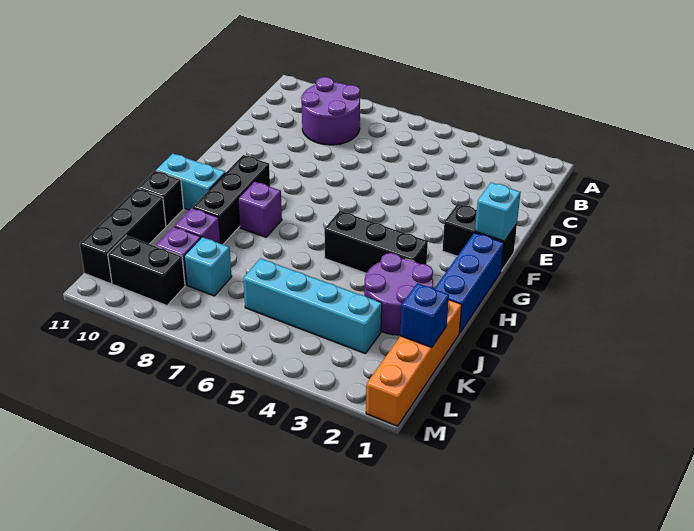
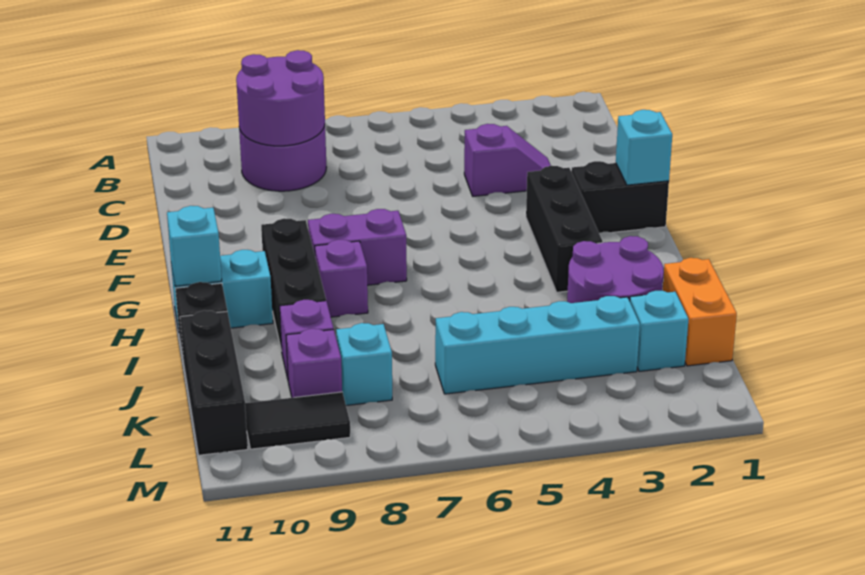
none -> purple round brick B8:C9 level 2
none -> purple slope D3:D4 level 1 top 4
blue brick G1:I1 level 1 -> none
none -> purple brick G7:G8 level 1
black brick H3:H5 level 1 -> black brick F3:H3 level 1
none -> cyan brick H11 level 2
orange brick J1:M1 level 1 -> orange brick J1:K1 level 1
blue brick K1 level 2 -> none
none -> cyan brick K2 level 1
black brick L9:L10 level 1 -> black tile L9:L10 level 1

